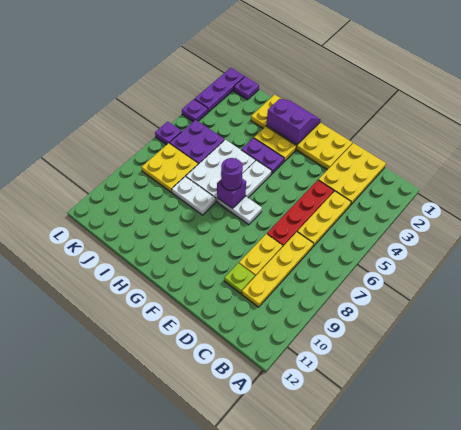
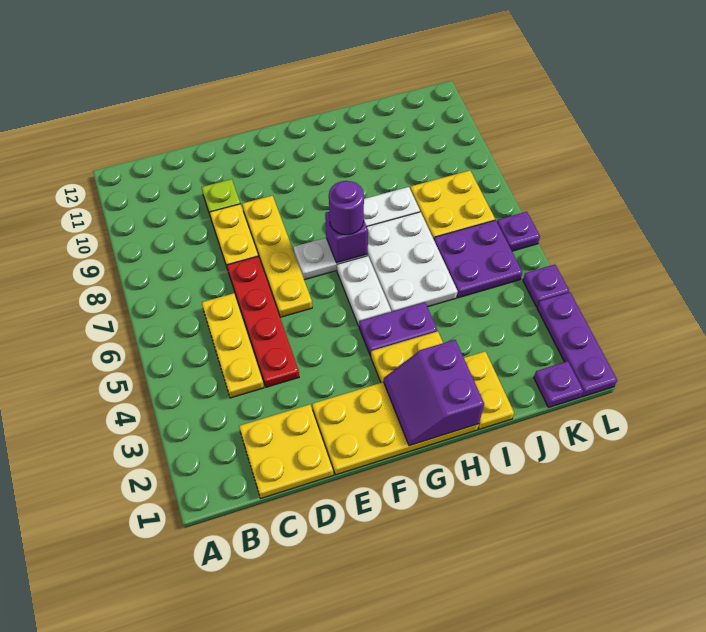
yellow plate C1:D3 level 1 -> yellow plate C1:D2 level 1
yellow plate C7:C10 level 1 -> yellow plate E6:E9 level 1
purple slope G1:H2 level 2 top 2 -> purple slope G1:H2 level 2 top H

